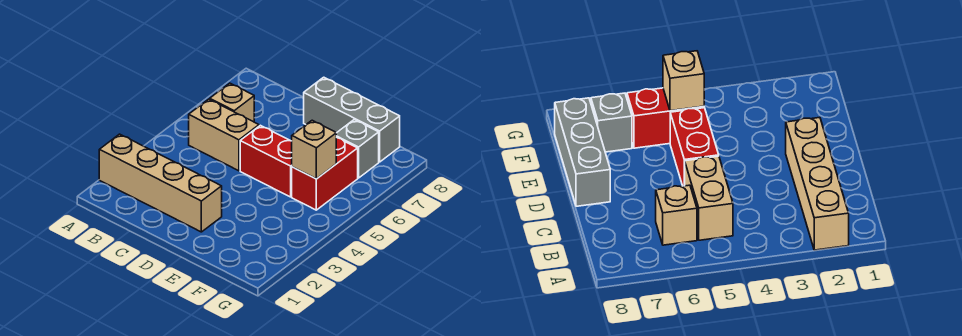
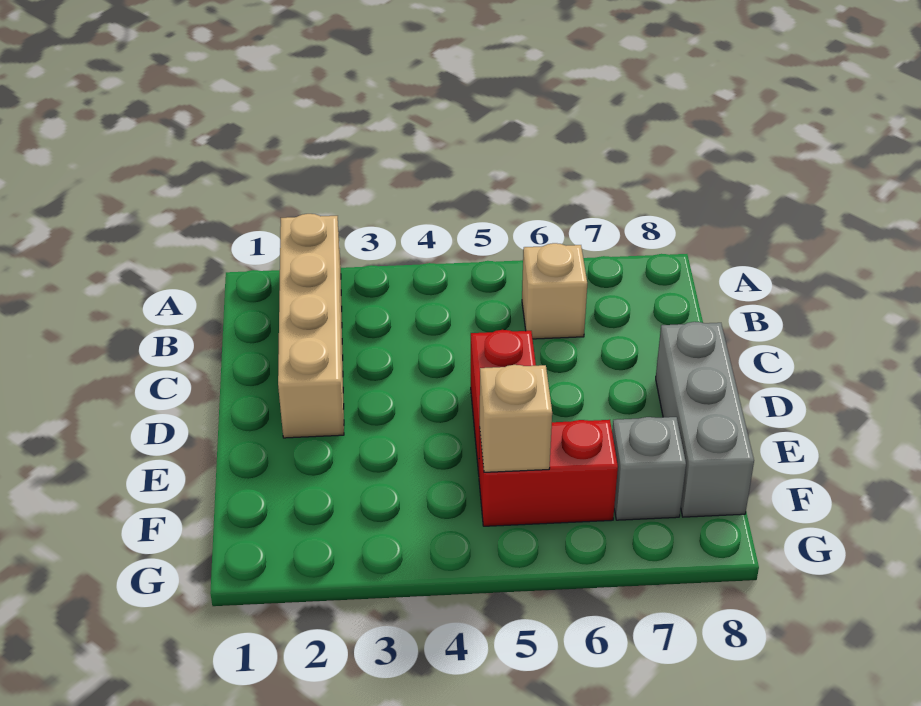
tan brick B5:C5 level 1 -> none

